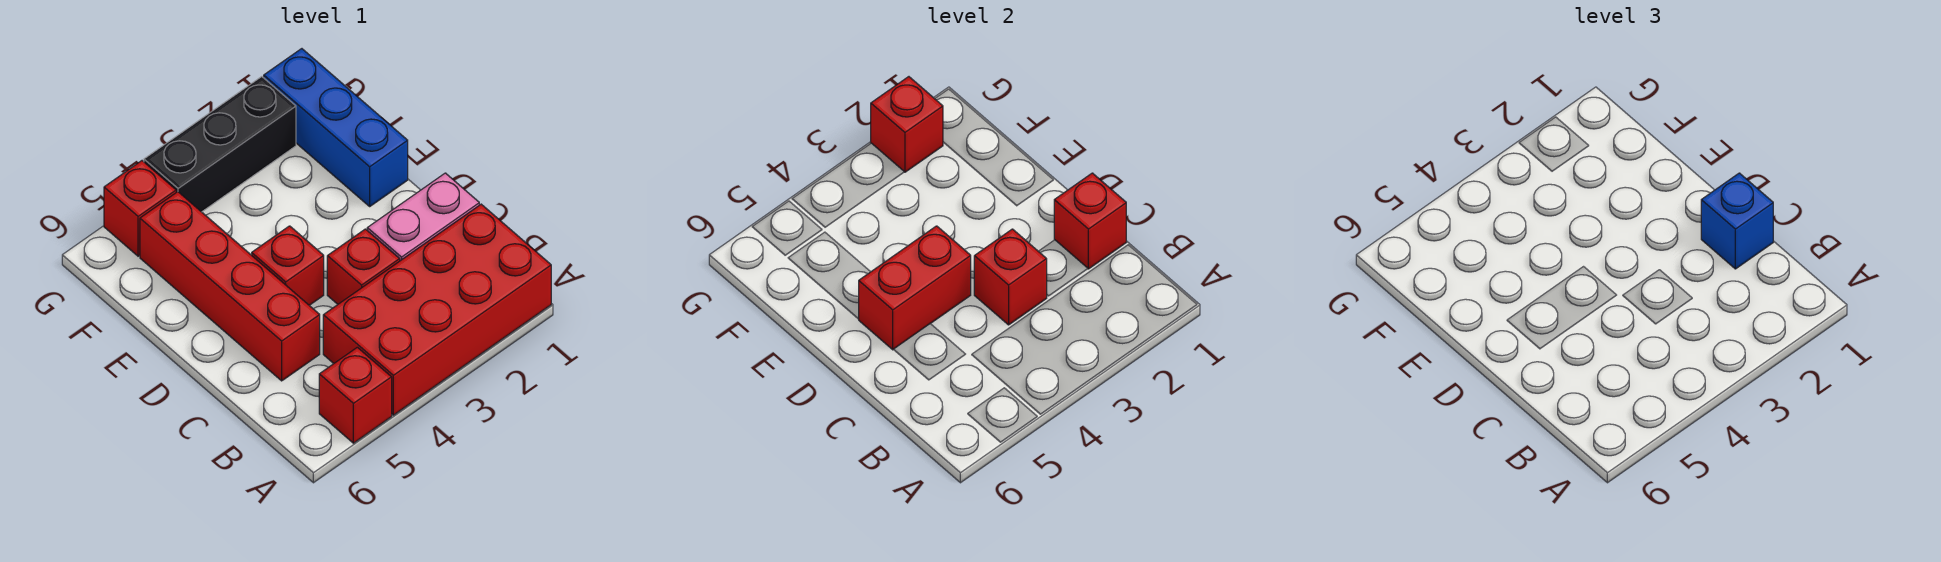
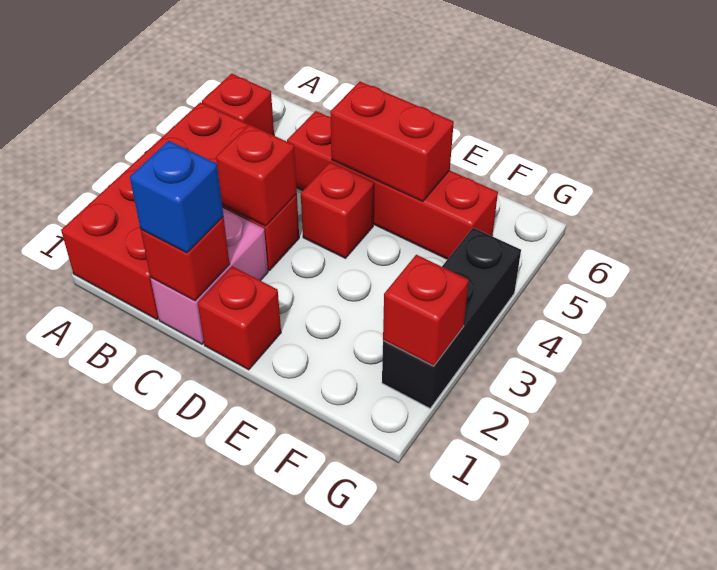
red brick D4:D5 level 2 -> red brick D5:E5 level 2
blue brick E1:G1 level 1 -> none
red brick G5 level 1 -> red brick D1 level 1

